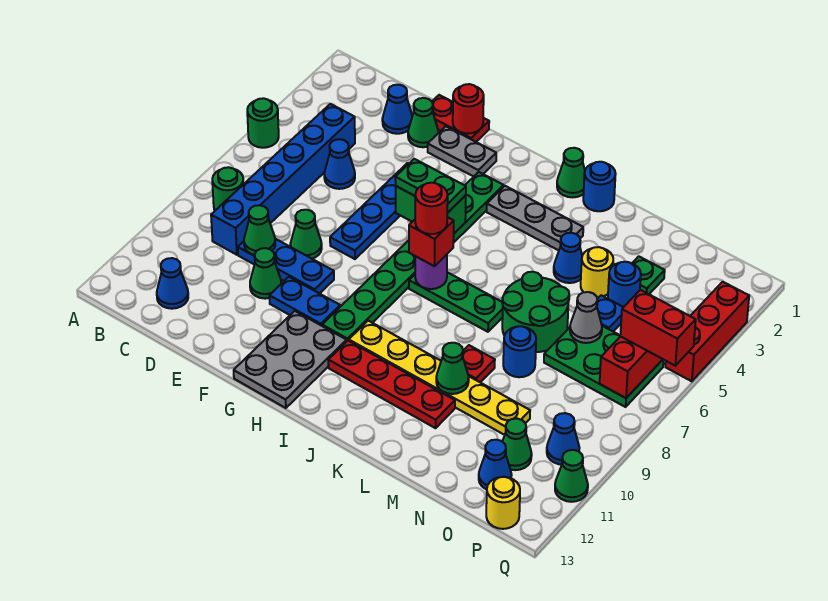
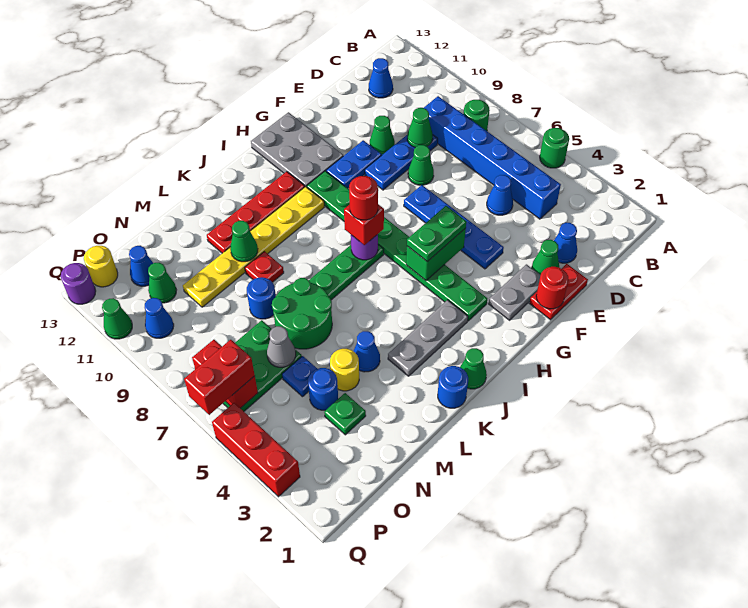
none -> purple round brick Q13 level 1

